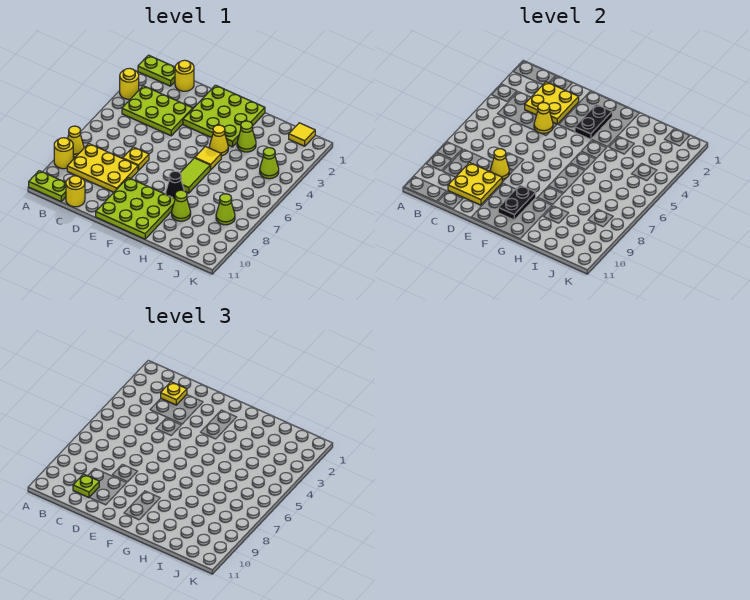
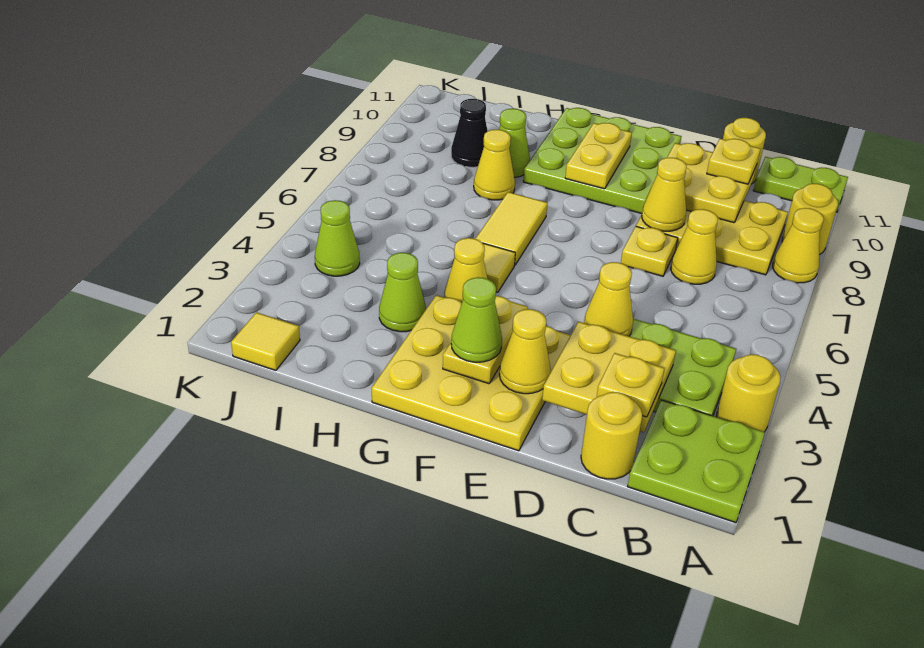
lime plate A1:B1 level 1 -> lime plate A1:B2 level 1
none -> yellow cone C7 level 1
lime plate C10 level 3 -> yellow plate C10 level 3
lime plate E1:G3 level 1 -> yellow plate E1:G3 level 1
none -> yellow cone E2 level 2
black plate F2:F3 level 2 -> yellow plate F2:F3 level 2
black plate F9:F10 level 2 -> yellow plate F9:F10 level 2
lime tile G6:G7 level 1 -> yellow tile G6:G7 level 1
black cone G8 level 1 -> black cone I9 level 1
none -> yellow cone H8 level 1
lime cone J8 level 1 -> lime cone F2 level 3

